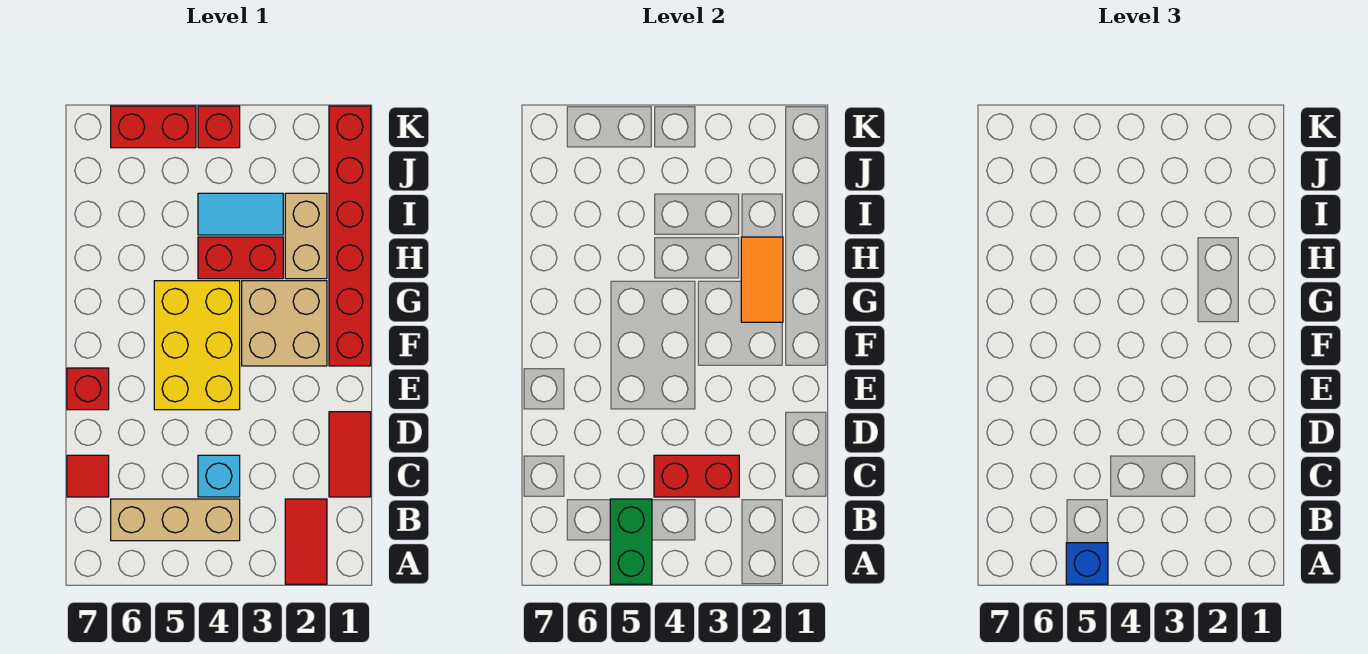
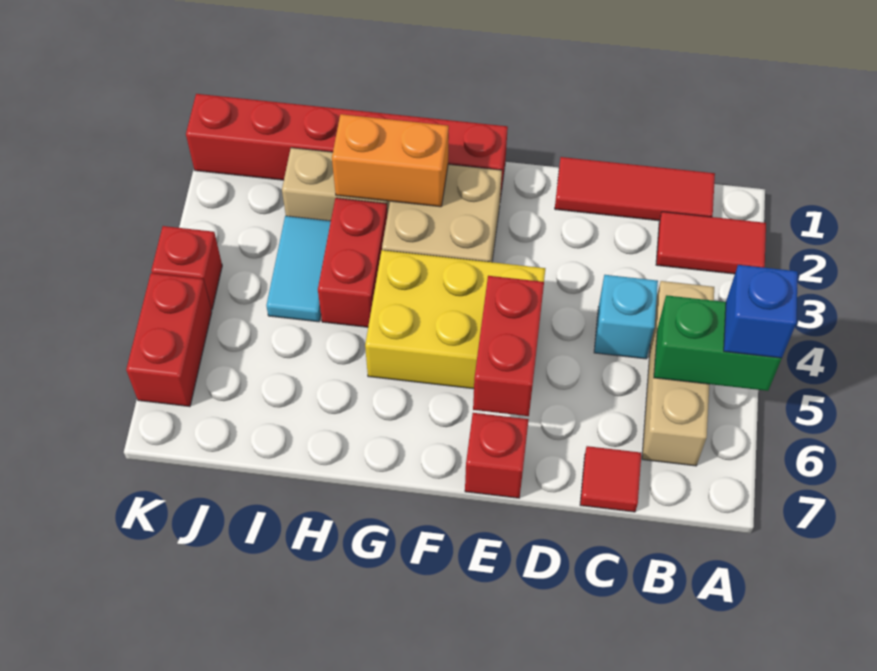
red tile C1:D1 level 1 -> red tile B1:D1 level 1
red brick C3:C4 level 2 -> red brick E5:E6 level 2
orange tile G2:H2 level 2 -> orange brick G2:H2 level 2

